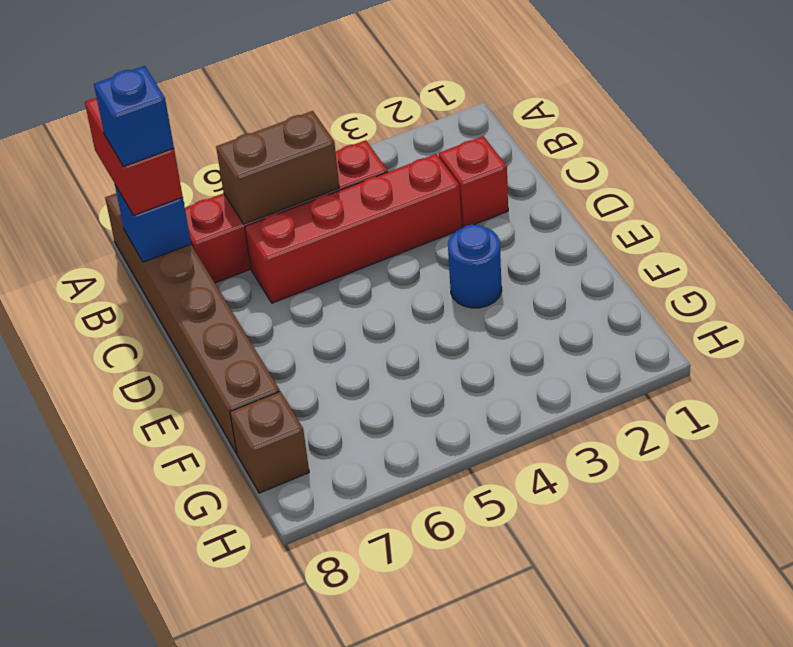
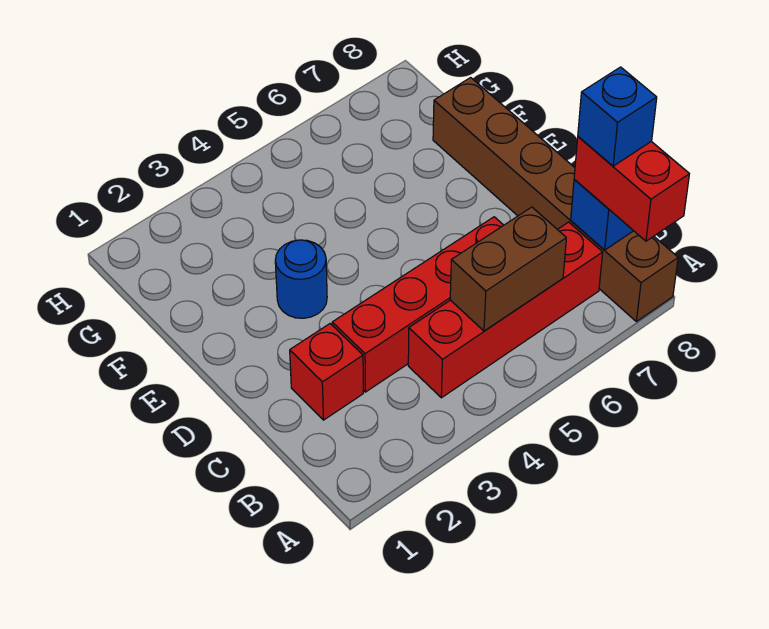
brown brick G8 level 1 -> none

